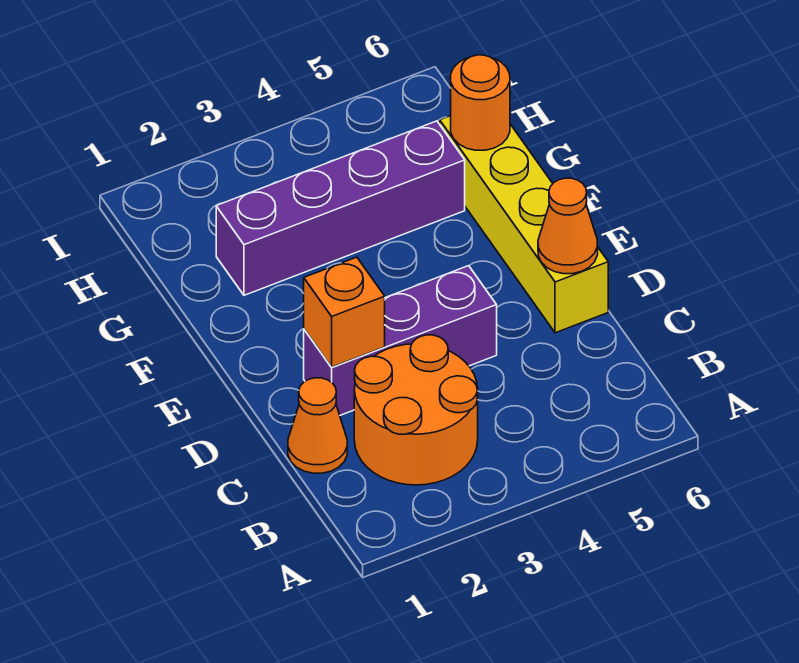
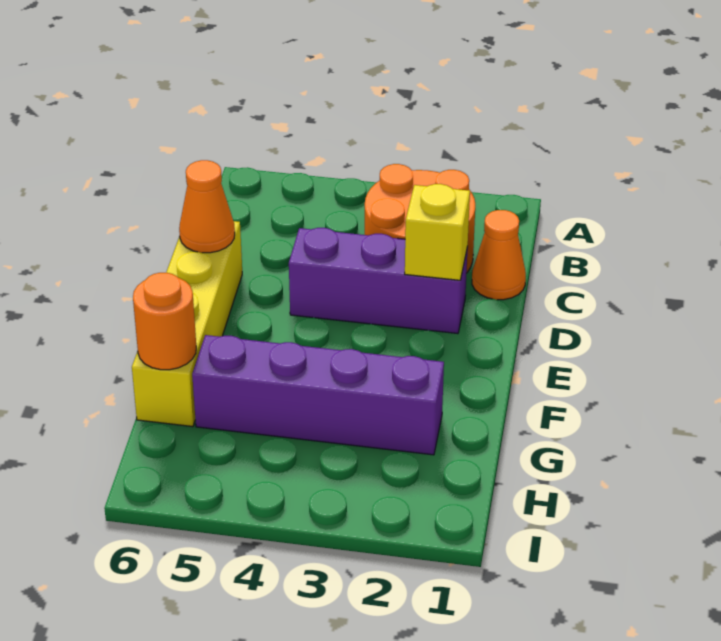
orange brick D2 level 2 -> yellow brick D2 level 2

